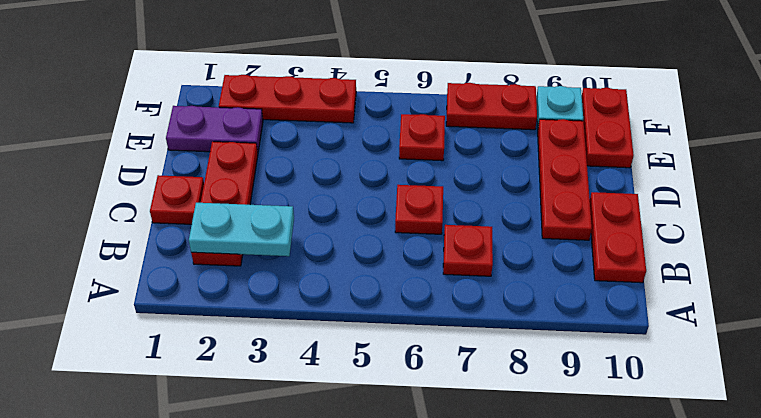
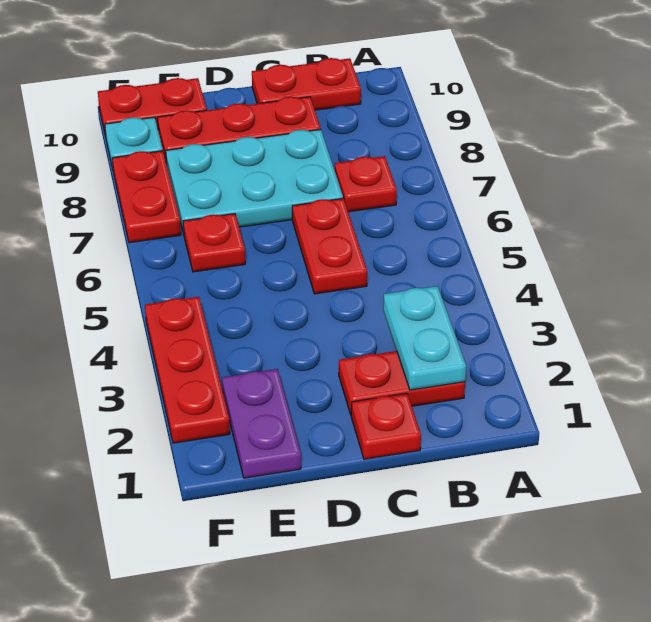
red plate B2:D2 level 1 -> red plate B2:C2 level 1
red plate C6 level 1 -> red plate C5:C6 level 1
none -> cyan plate C7:E8 level 1

